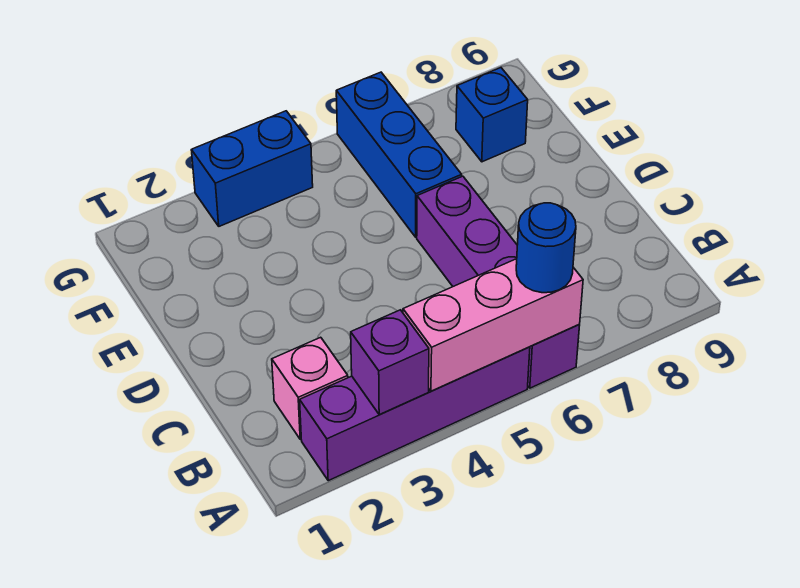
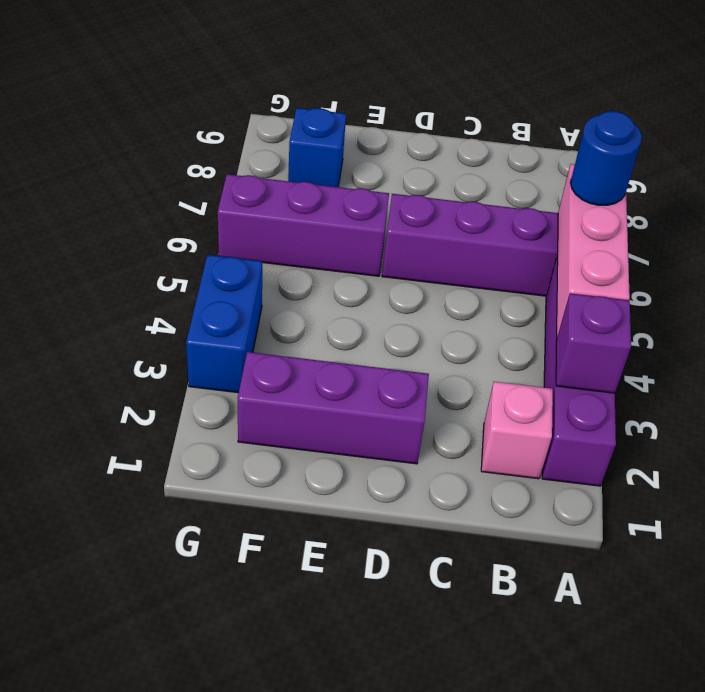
none -> purple brick D2:F2 level 1
blue brick E6:G6 level 1 -> purple brick E6:G6 level 1

